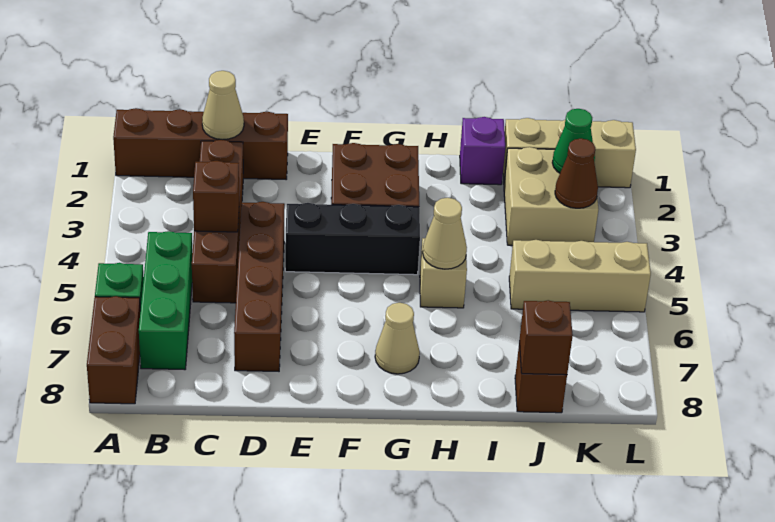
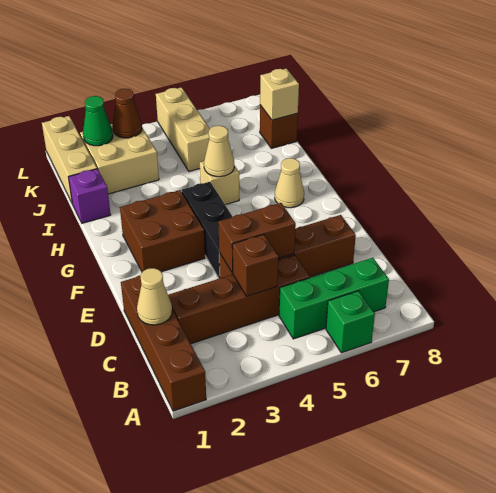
brown brick A7:A8 level 1 -> brown brick D4:D5 level 2
brown brick J8 level 2 -> tan brick J8 level 2

